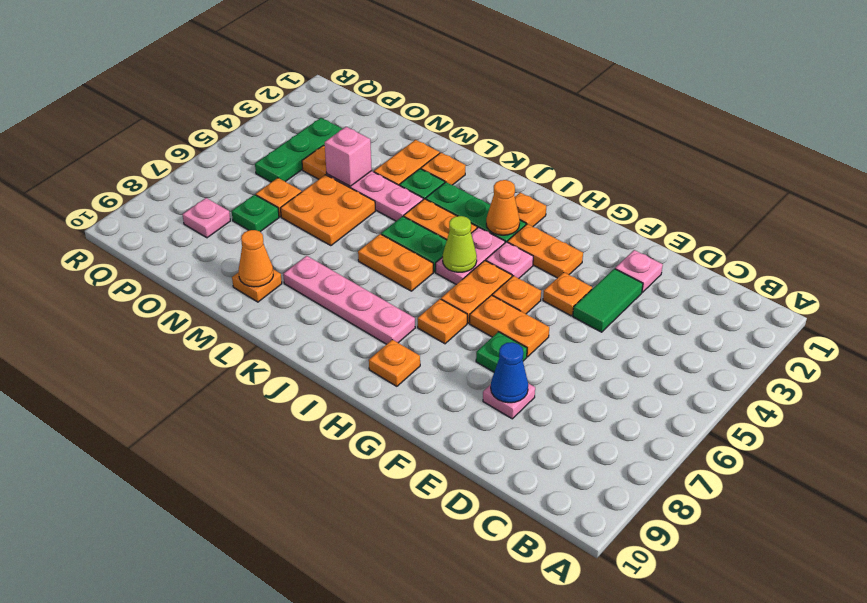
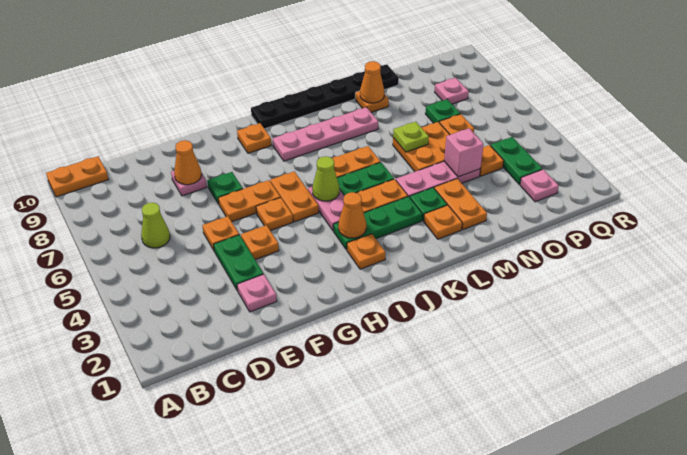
none -> lime cone C6 level 1
green tile E3:E4 level 1 -> green plate E3:E4 level 1
blue cone E8 level 2 -> orange cone E8 level 2
orange plate G3:H3 level 1 -> orange plate A10:B10 level 1
pink plate H4 level 1 -> pink plate P2 level 1
orange plate H7 level 1 -> orange plate E5 level 1
none -> black plate I10:N10 level 1
none -> lime plate M6 level 2
green plate P3:P5 level 1 -> green plate P3:P4 level 1

